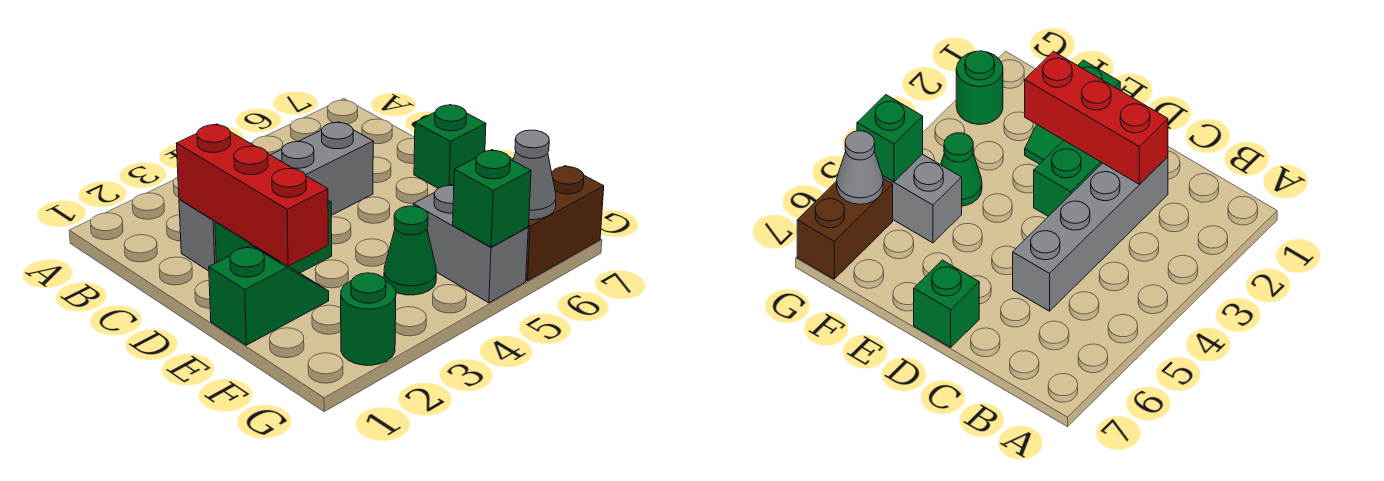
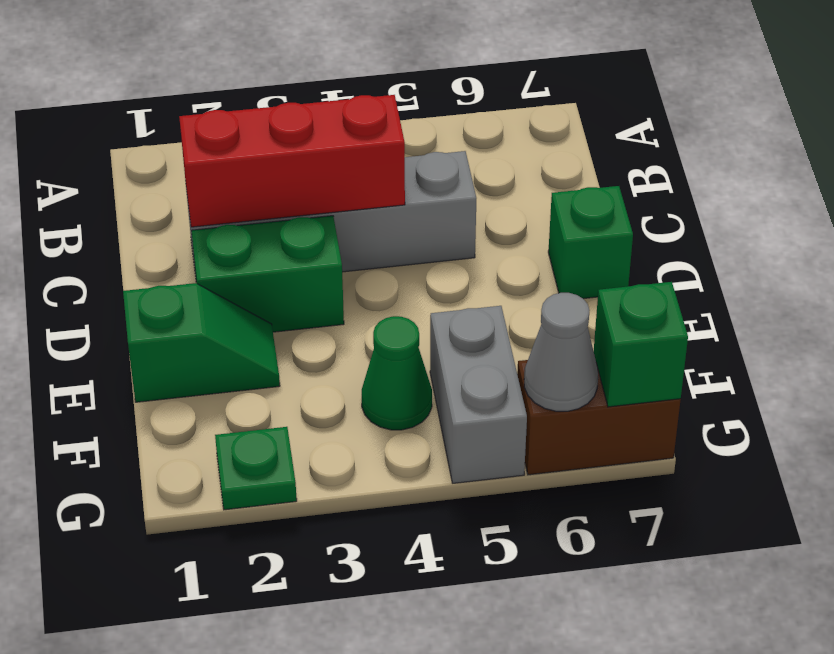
red brick C2:E2 level 2 -> red brick C2:C4 level 2
green round brick G2 level 1 -> green plate G2 level 1
green brick G5 level 2 -> green brick G7 level 2

